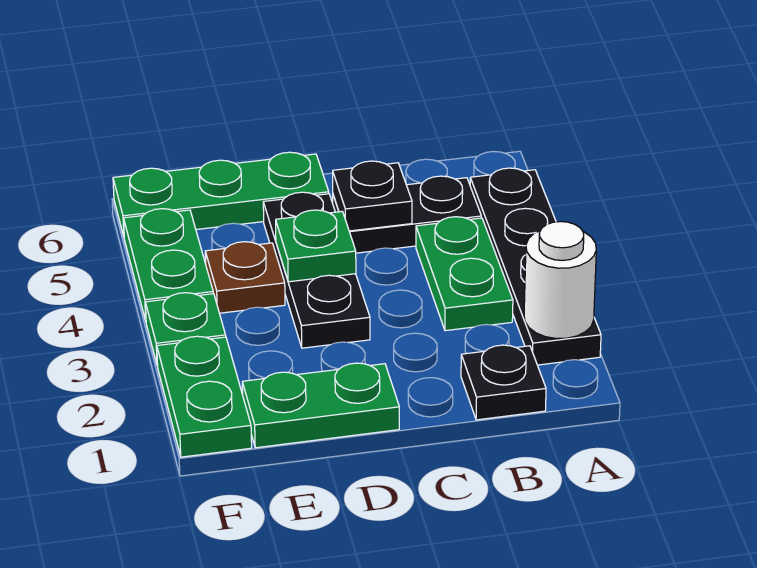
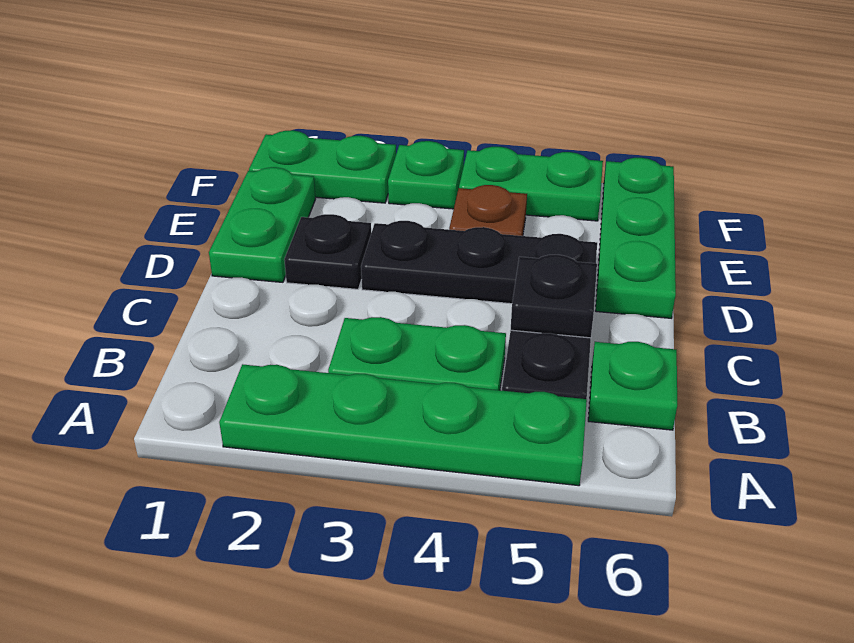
black plate A2:A5 level 1 -> green plate A2:A5 level 1
white round brick A2 level 2 -> none
black plate B1 level 1 -> black plate D2 level 1
green plate D4 level 2 -> green plate B6 level 1

